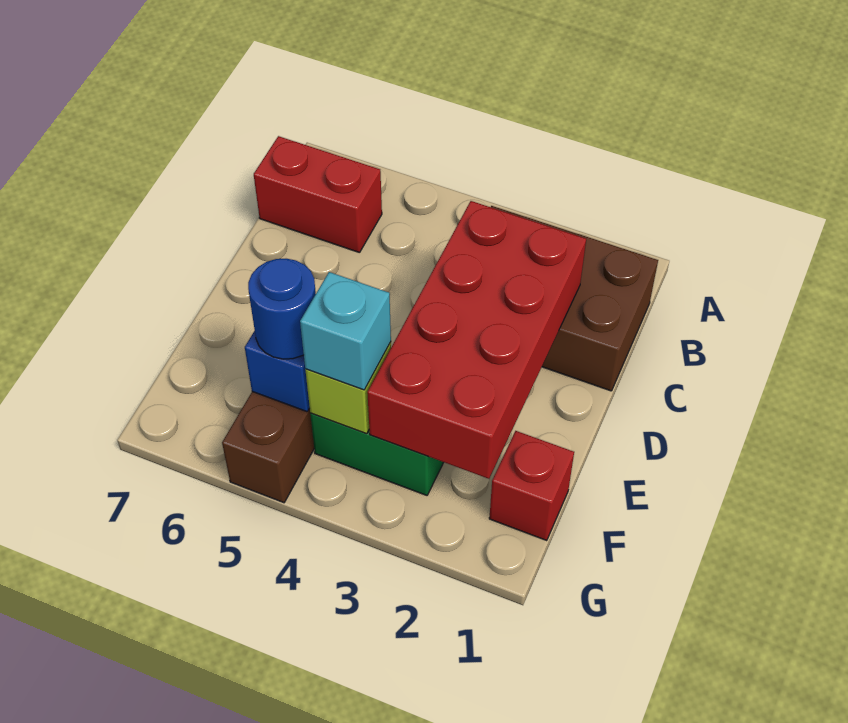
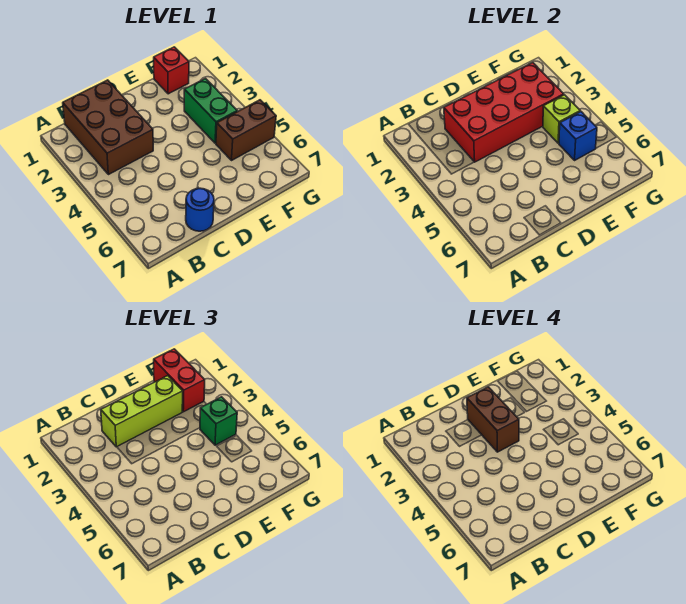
red brick B6:B7 level 1 -> red brick F1:F2 level 3
none -> lime brick C2:E2 level 3
none -> brown brick D2:D3 level 4
cyan brick F4 level 3 -> green brick F4 level 3
blue round brick F5 level 3 -> blue round brick C7 level 1

